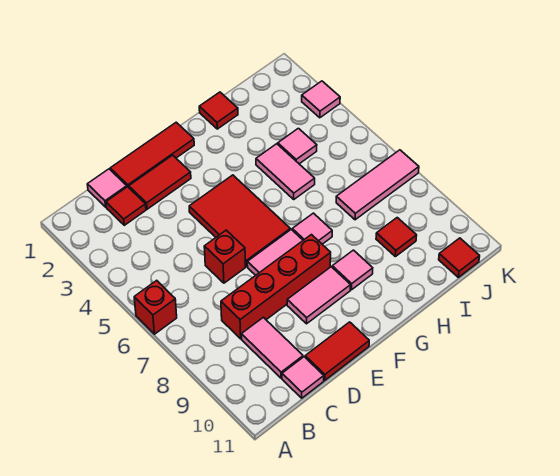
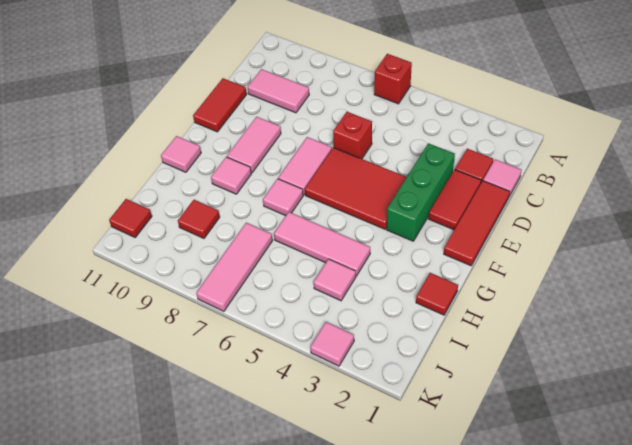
red brick C8:F8 level 1 -> none
pink tile C11 level 1 -> pink tile G11 level 1
none -> green brick D3:F3 level 1
pink tile H4:H5 level 1 -> pink tile H4:H6 level 1

